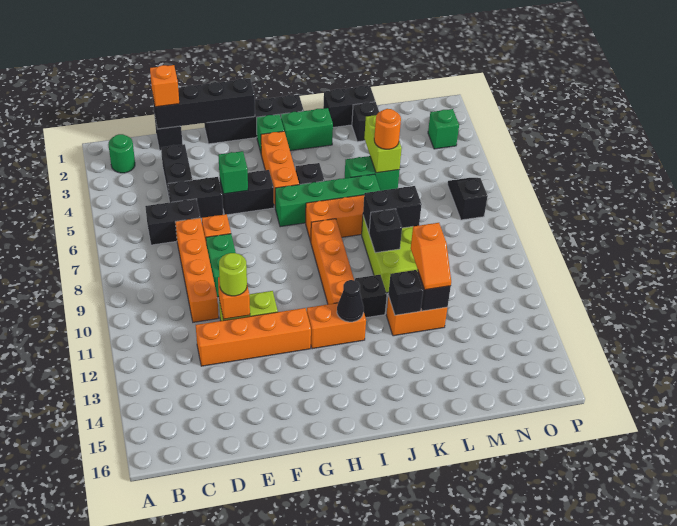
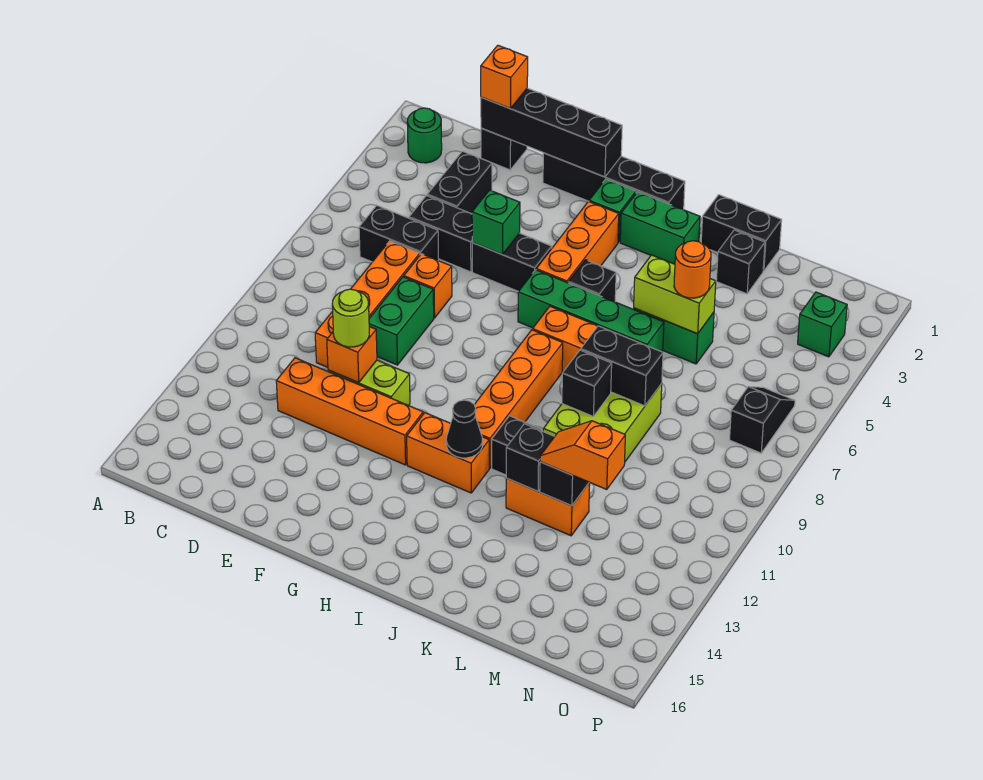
lime brick L4:L5 level 2 -> lime brick K5:L5 level 2
orange slope L11:L12 level 3 top 11 -> orange slope L12:M12 level 3 top M

